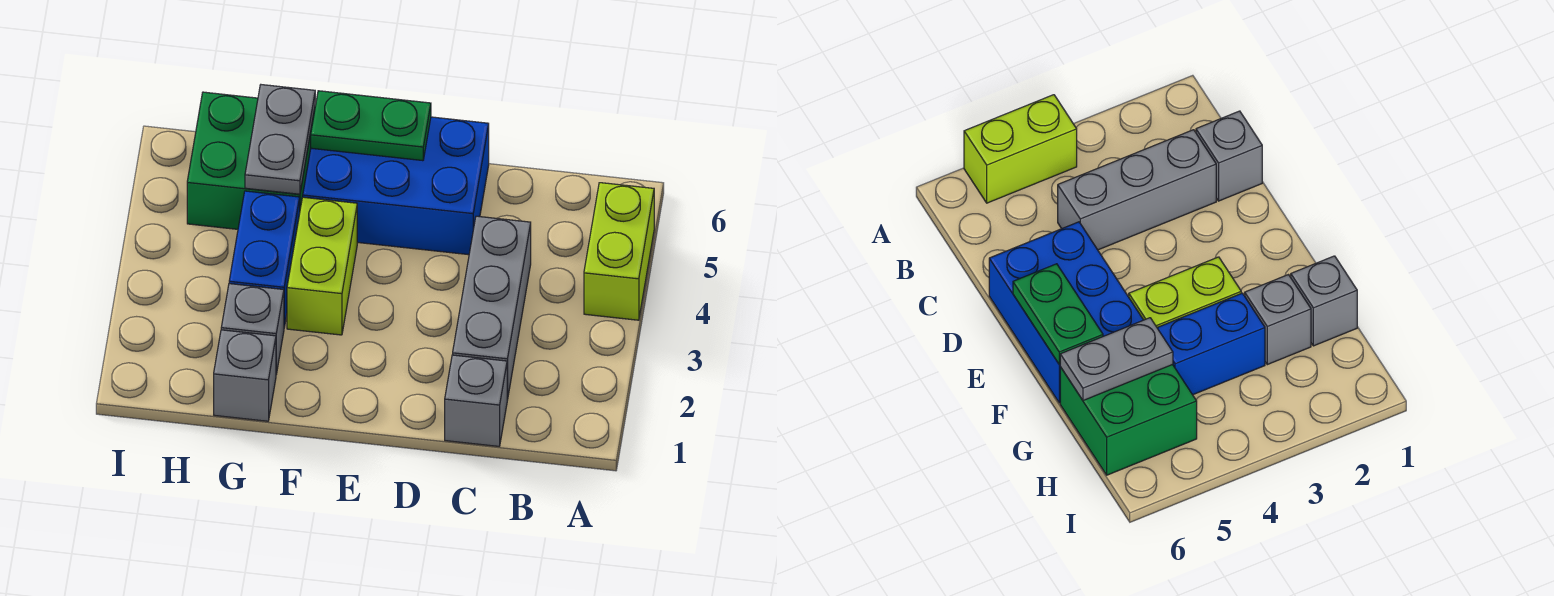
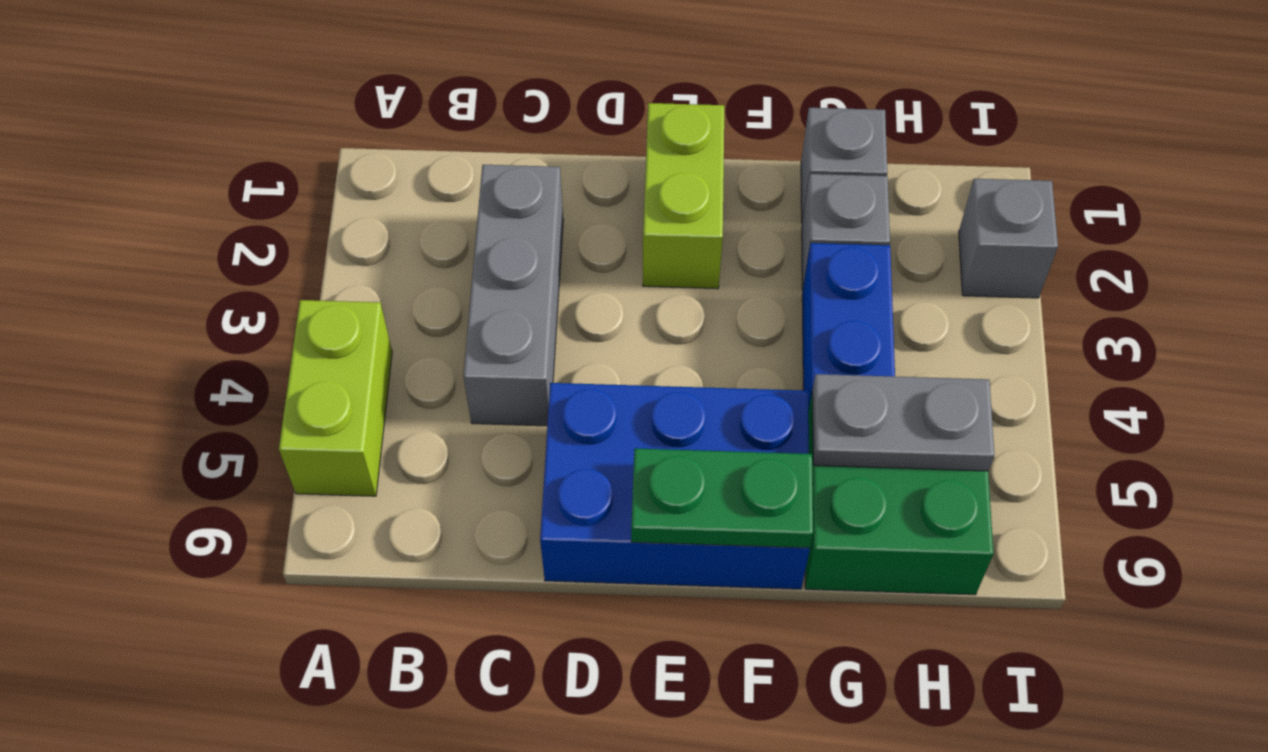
grey brick C1 level 1 -> grey brick I2 level 1
lime brick F3:F4 level 1 -> lime brick E1:E2 level 1
grey plate G5:G6 level 2 -> grey plate G5:H5 level 2

